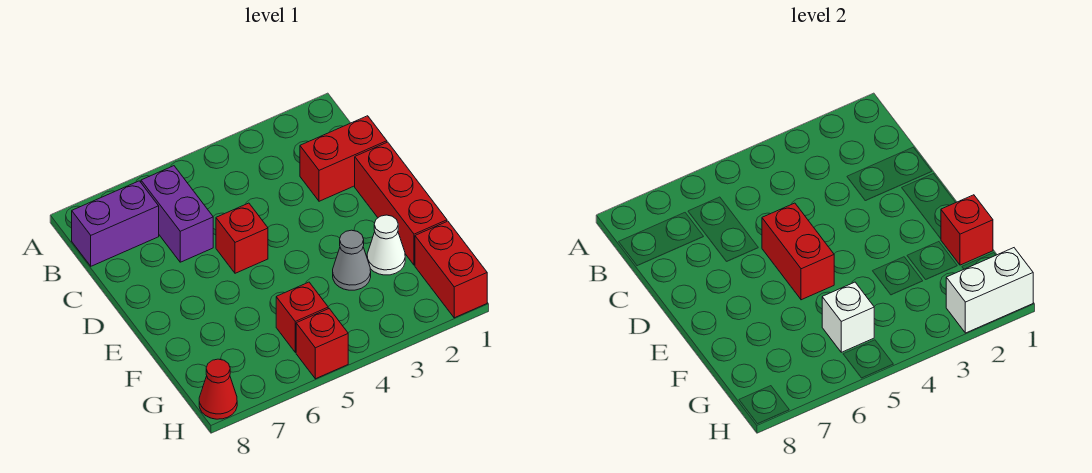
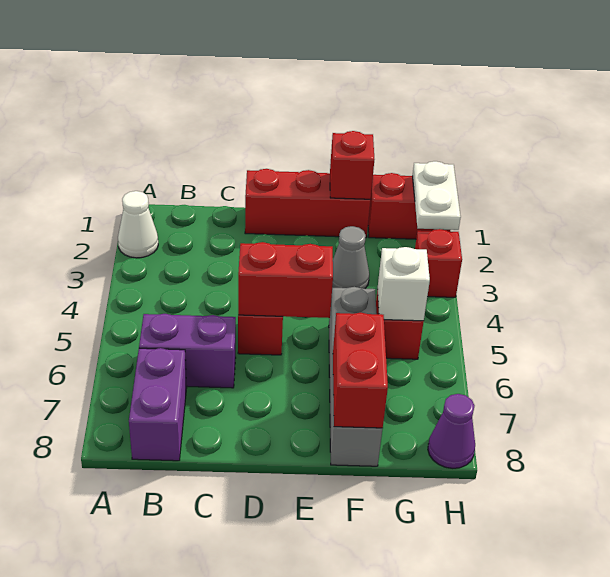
red brick C1:C2 level 1 -> red brick F7:F8 level 2
white cone F2 level 1 -> white cone A2 level 1
none -> grey brick F5:F8 level 1
white brick H1:H2 level 2 -> white plate H1:H2 level 2
red brick H5 level 1 -> red brick H3 level 1
red cone H8 level 1 -> purple cone H8 level 1

